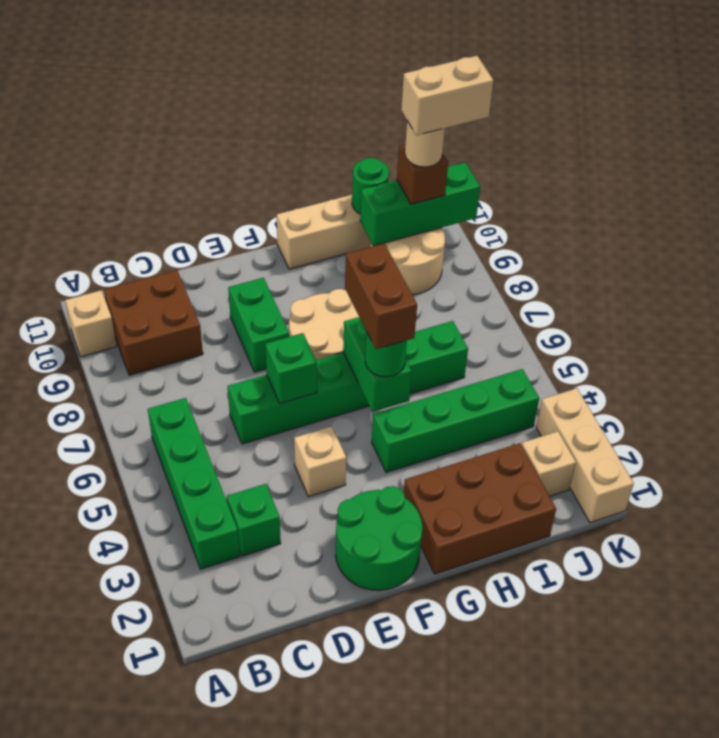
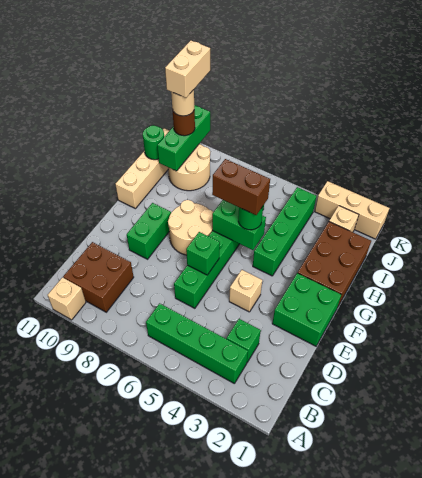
green round brick E1:F2 level 1 -> green brick E1:F2 level 1
green brick E8:E9 level 1 -> green brick E9:F9 level 1
brown brick J10 level 3 -> brown round brick J10 level 3

